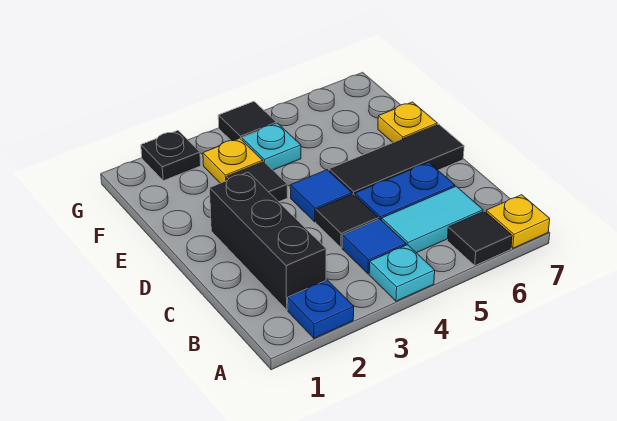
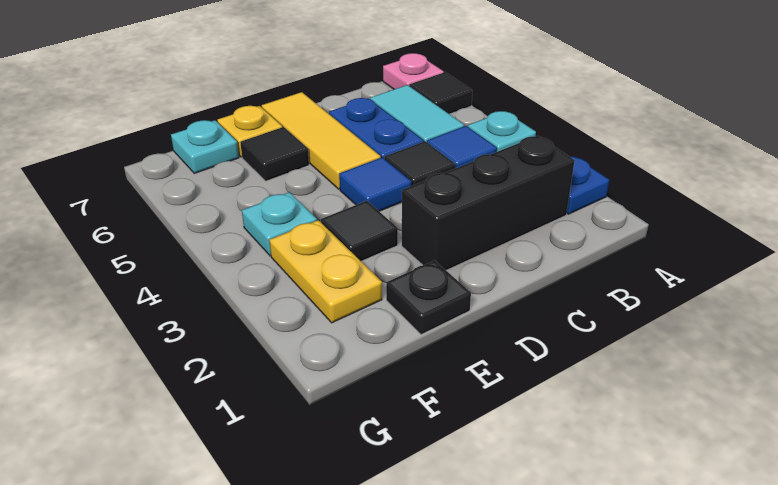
yellow plate A7 level 1 -> pink plate A7 level 1
black tile D5:D7 level 1 -> yellow tile D5:D7 level 1
yellow plate F3 level 1 -> yellow plate F2:F3 level 1
none -> cyan plate F7 level 1
black plate G2 level 1 -> black plate E1 level 1
black tile G4 level 1 -> black tile E6 level 1

